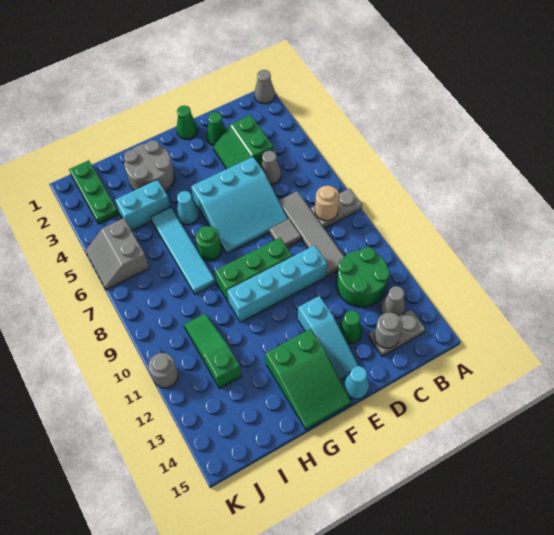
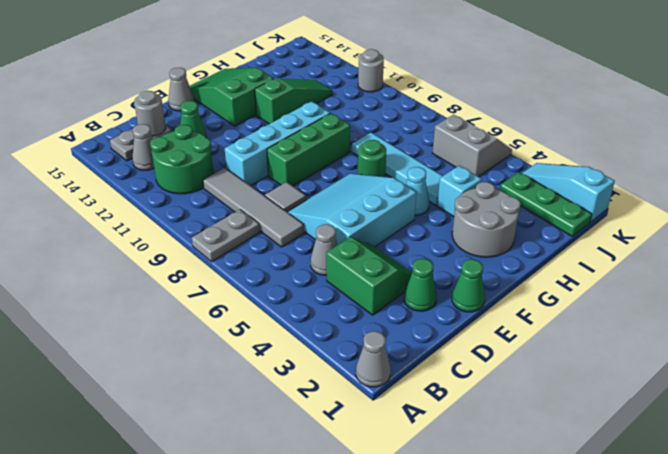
tan round brick B8 level 2 -> none
cyan slope E12:E14 level 1 top 12 -> cyan slope K1:K3 level 1 top 1
cyan cone E15 level 1 -> grey cone E15 level 1
cyan brick H4:I4 level 1 -> cyan brick H4 level 1
green slope I10:I12 level 1 top 12 -> green slope G12:I12 level 1 top G

